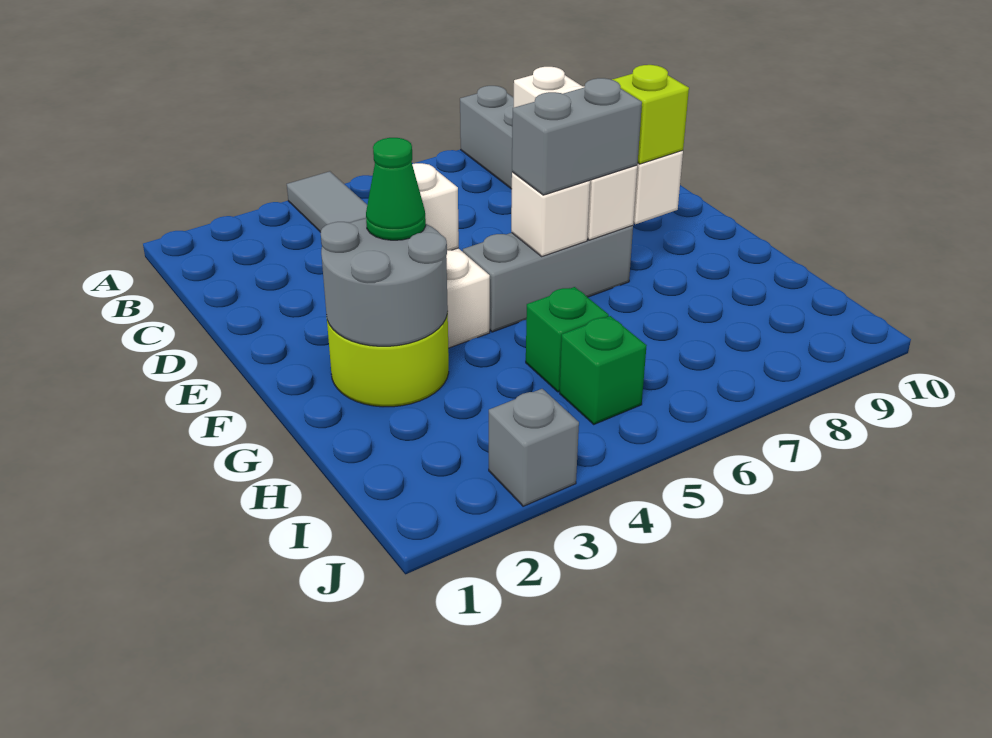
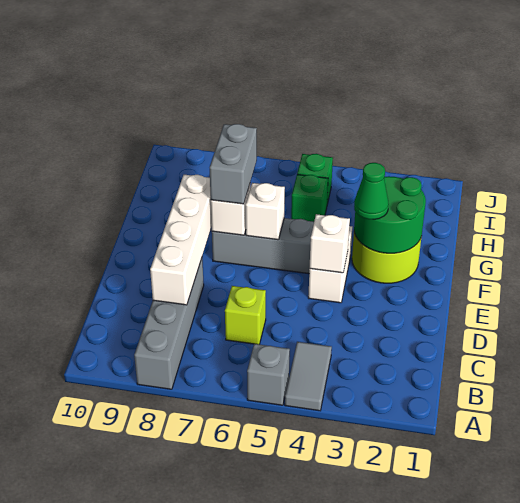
grey round brick F2:G3 level 2 -> green round brick F2:G3 level 2
grey brick F6:F7 level 3 -> grey brick F7:G7 level 3
lime brick F8 level 3 -> lime brick C6 level 1
grey brick J3 level 1 -> grey brick A5 level 1

